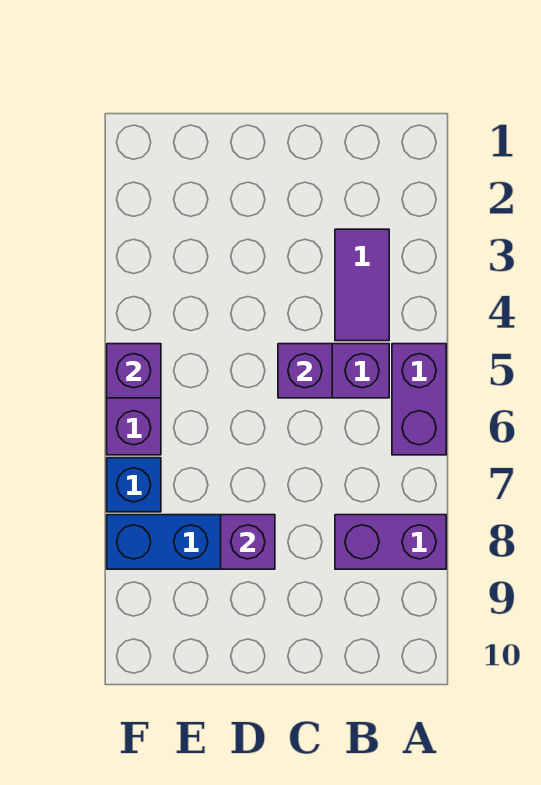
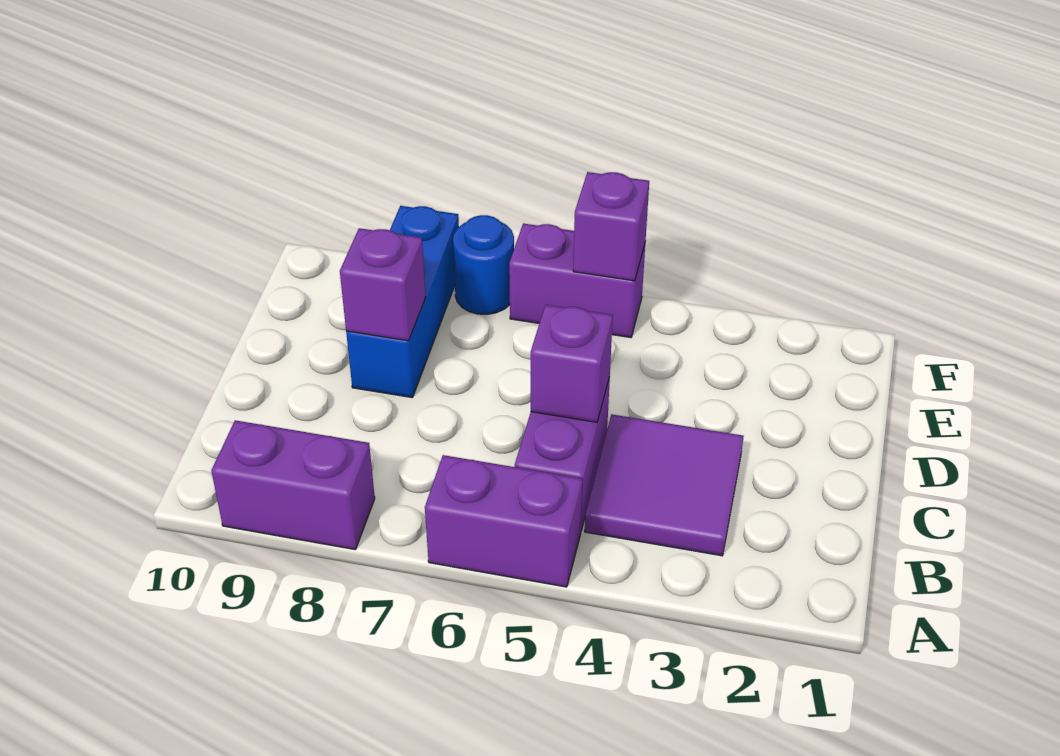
purple brick A8:B8 level 1 -> purple brick A8:A9 level 1
purple tile B3:B4 level 1 -> purple tile B3:C4 level 1
blue brick F7 level 1 -> blue round brick F7 level 1

